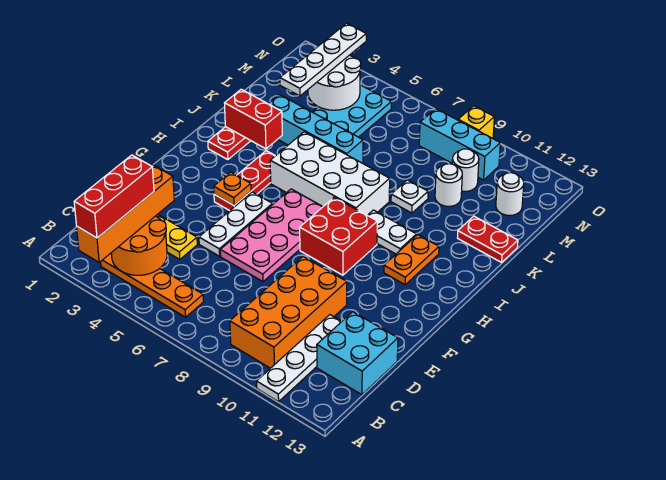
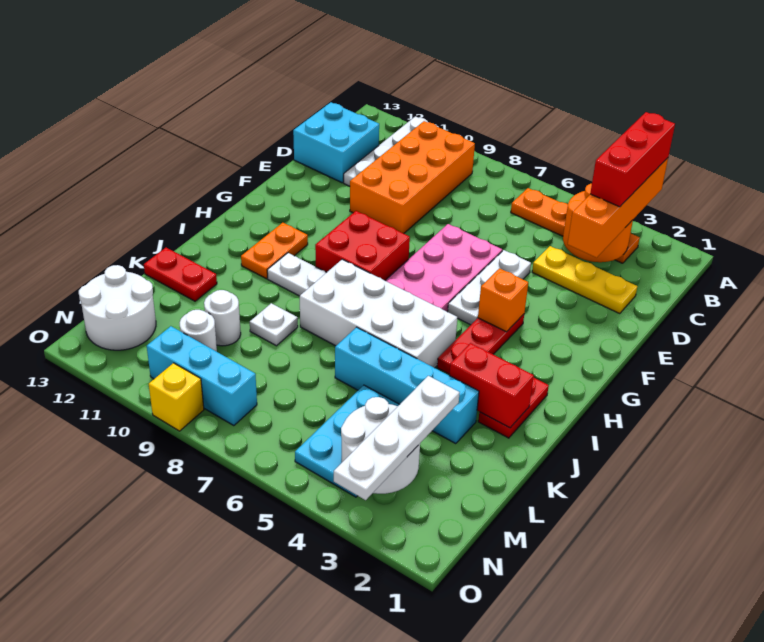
orange plate G4 level 2 -> orange brick G4 level 2
white round brick M12 level 1 -> white round brick M12:N13 level 1

